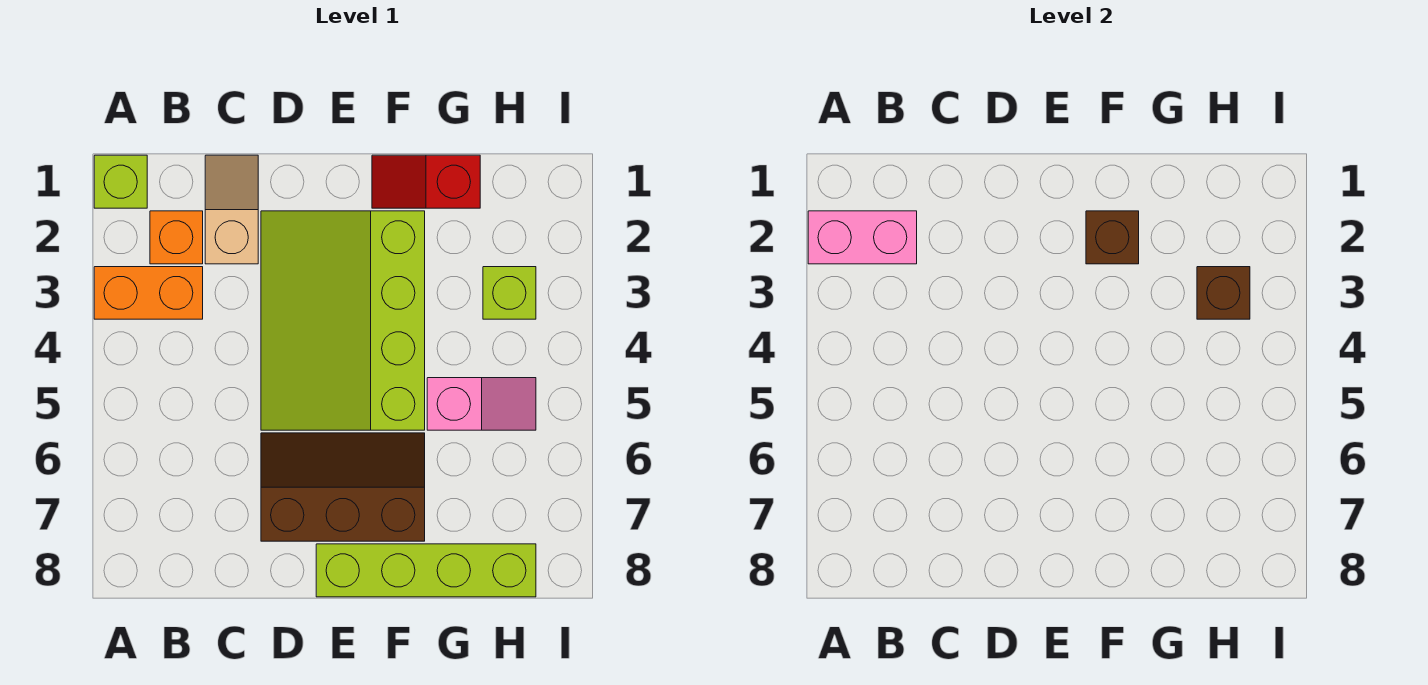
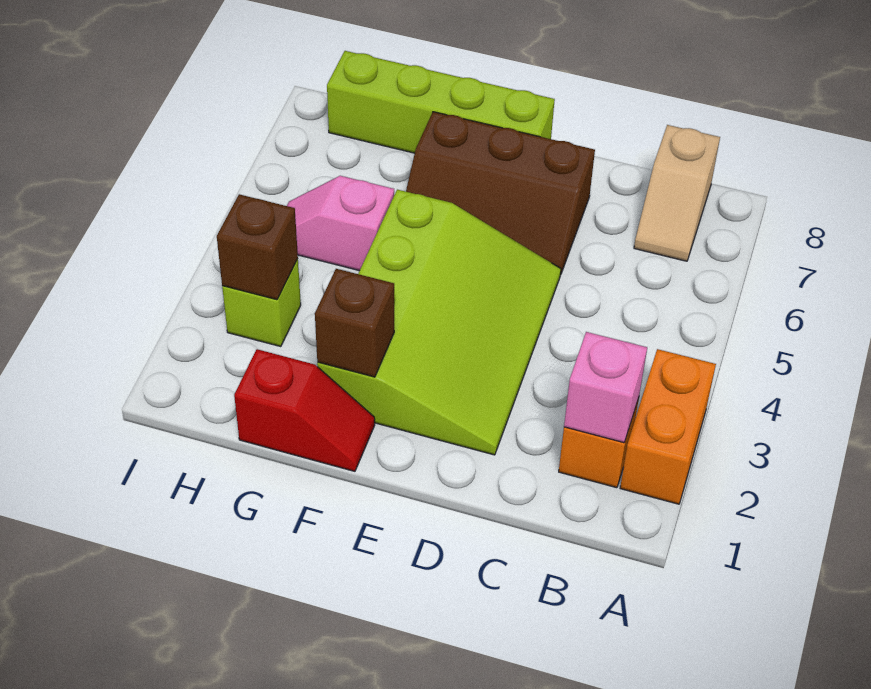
lime brick A1 level 1 -> none
pink brick A2:B2 level 2 -> pink brick B2 level 2
orange brick A3:B3 level 1 -> orange brick A2:A3 level 1
tan slope C1:C2 level 1 top 2 -> tan slope B7:B8 level 1 top 8

